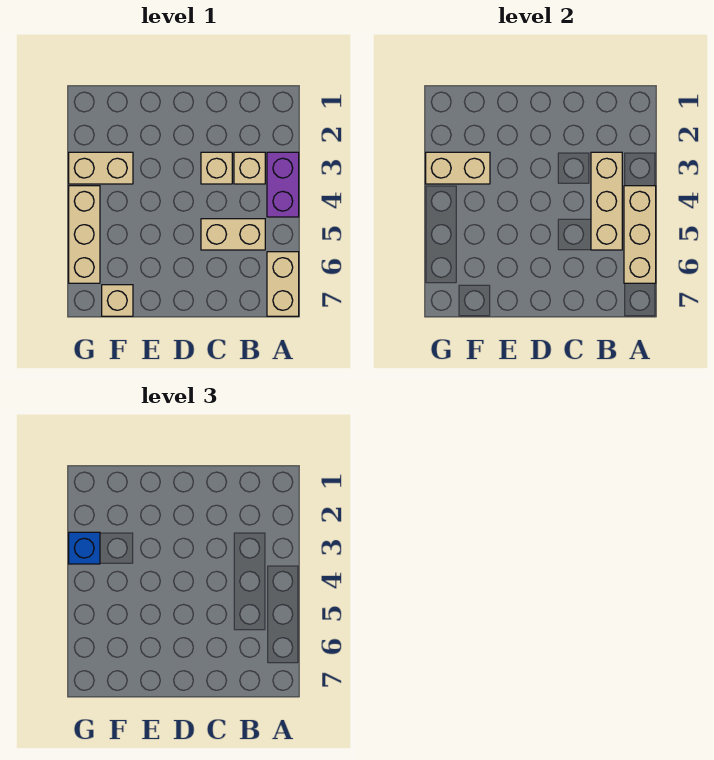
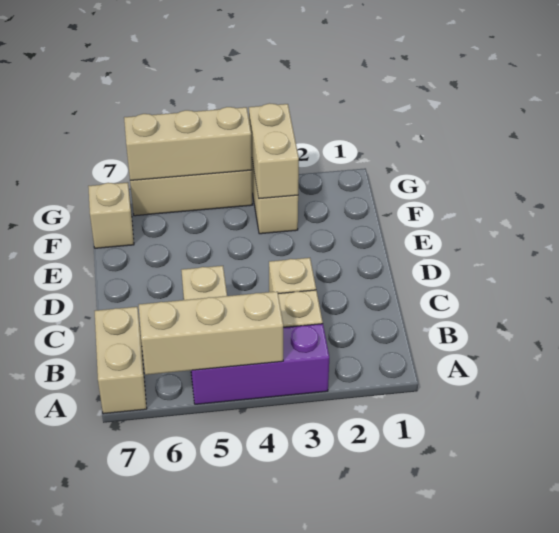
purple brick A3:A4 level 1 -> purple brick A3:A5 level 1
tan brick A6:A7 level 1 -> tan brick A7:B7 level 1
tan brick B3:B5 level 2 -> tan brick G4:G6 level 2
blue brick G3 level 3 -> none

